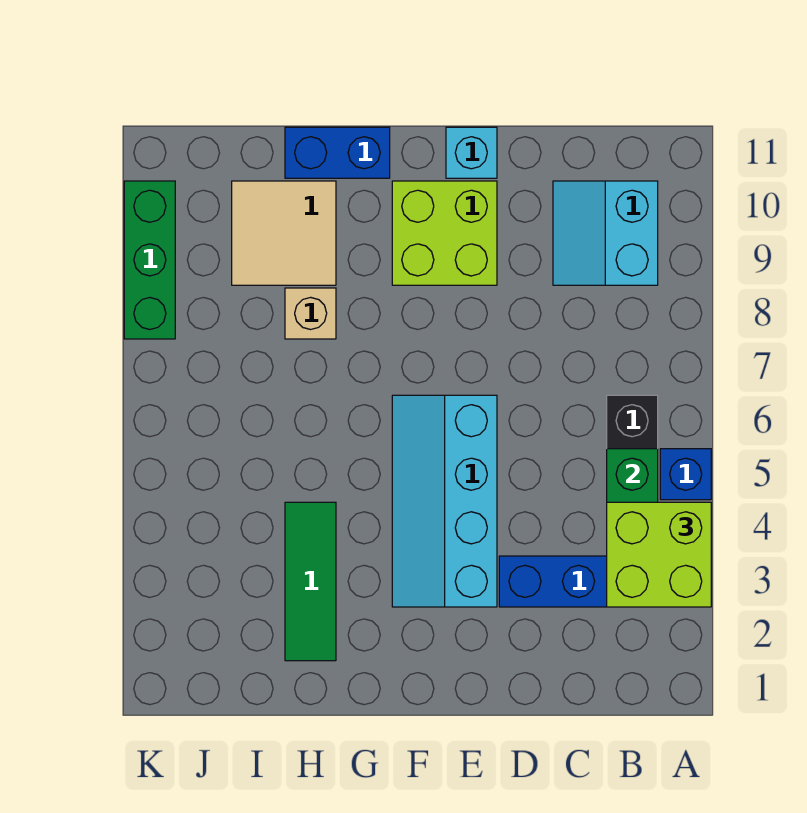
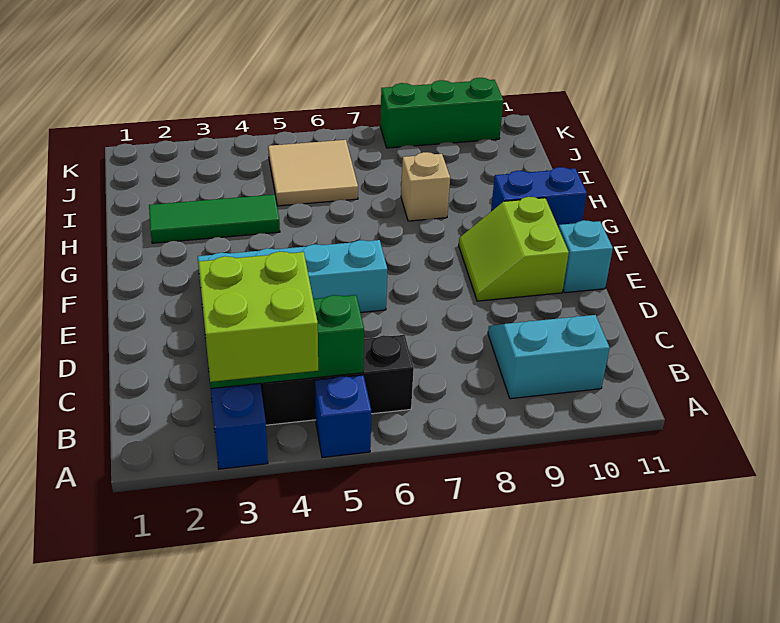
lime brick E9:F10 level 1 -> lime slope E9:F10 level 1 top 10
blue brick G11:H11 level 1 -> blue brick G10:G11 level 1
tan tile H9:I10 level 1 -> tan tile I5:J6 level 1

